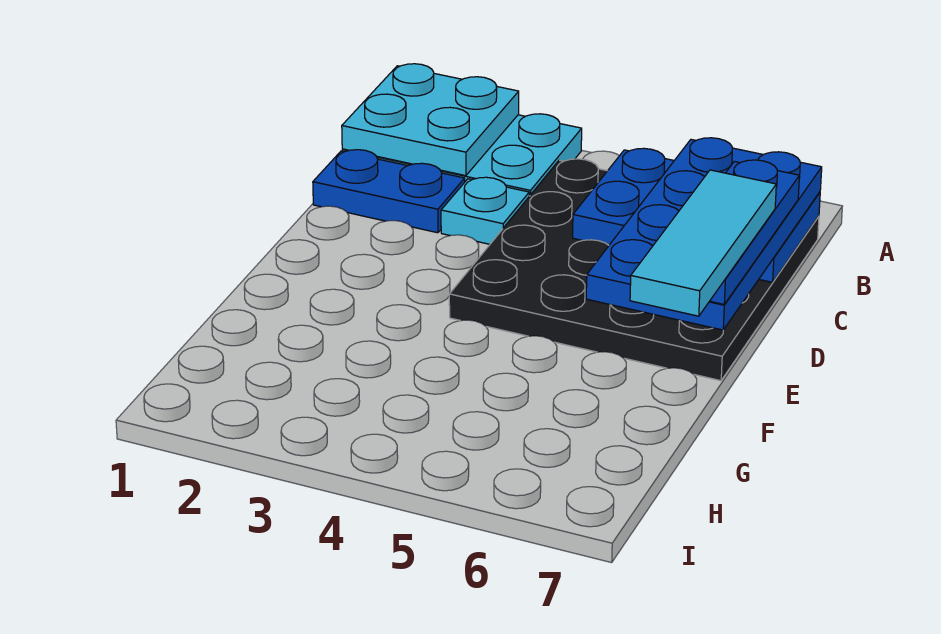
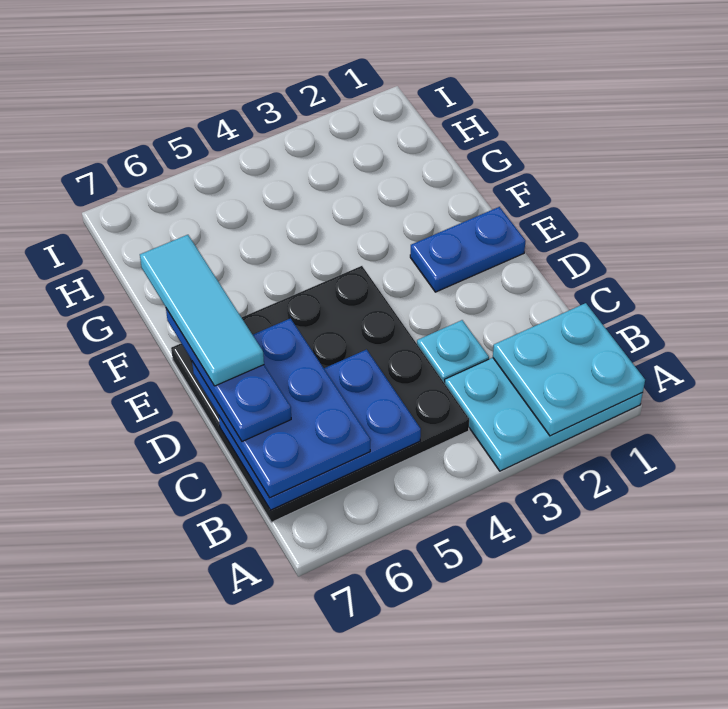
blue plate B6:E7 level 3 -> blue plate B6:D7 level 3
blue plate C1:C2 level 1 -> blue plate E1:E2 level 1

